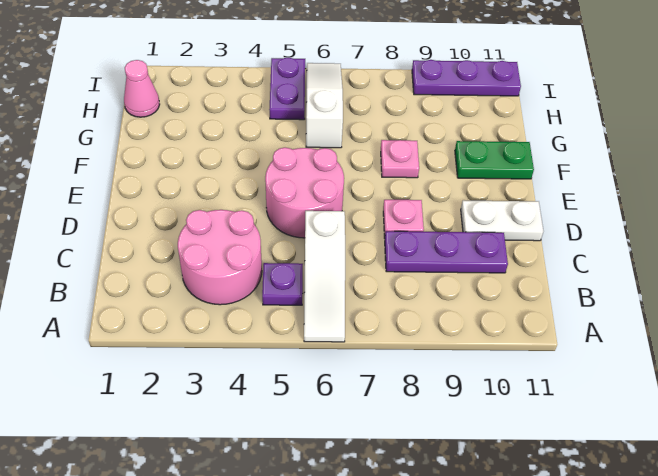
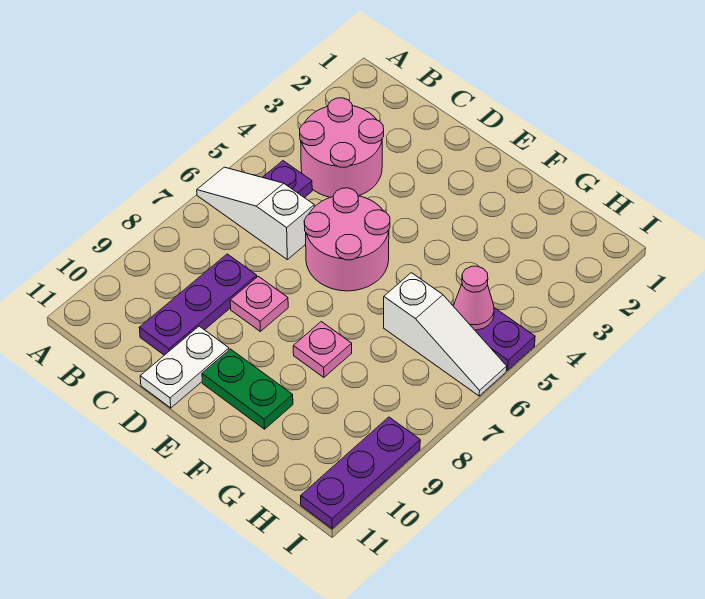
green plate F10:F11 level 1 -> green plate E10:F10 level 1
pink cone H1 level 1 -> pink cone H5 level 2

